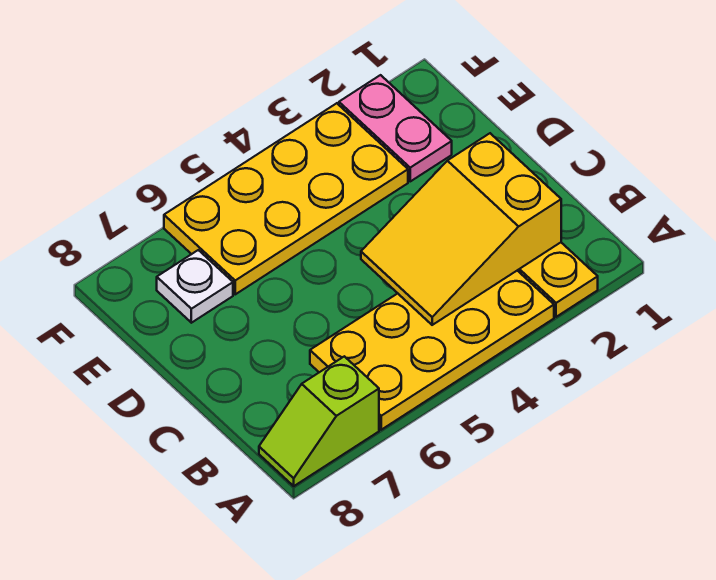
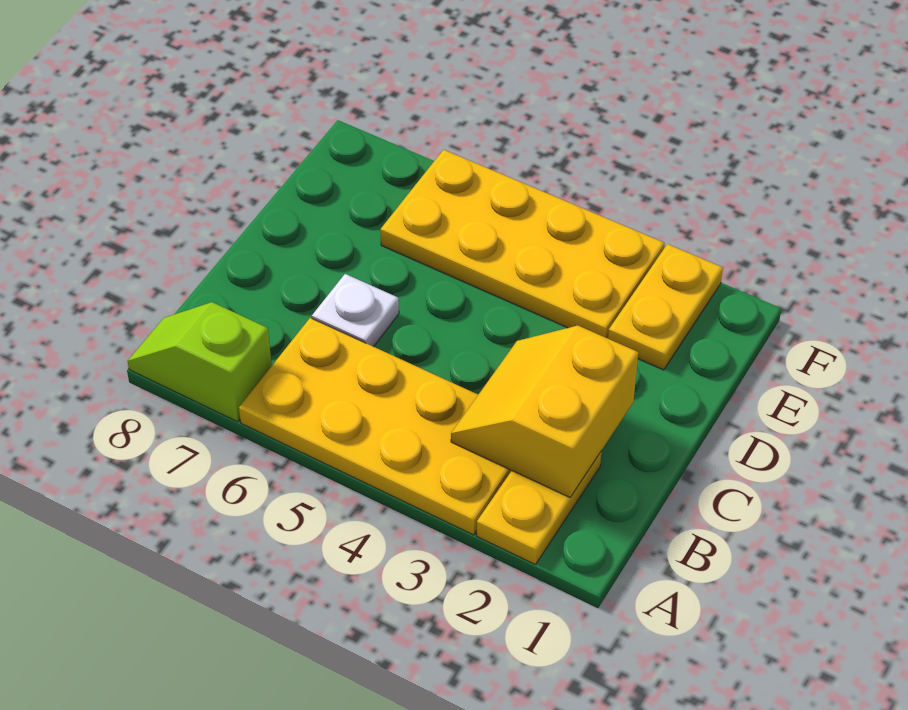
yellow slope B2:C4 level 2 top 2 -> yellow slope B2:C3 level 2 top 2
pink plate E2:F2 level 1 -> yellow plate E2:F2 level 1
white plate E7 level 1 -> white plate C6 level 1

